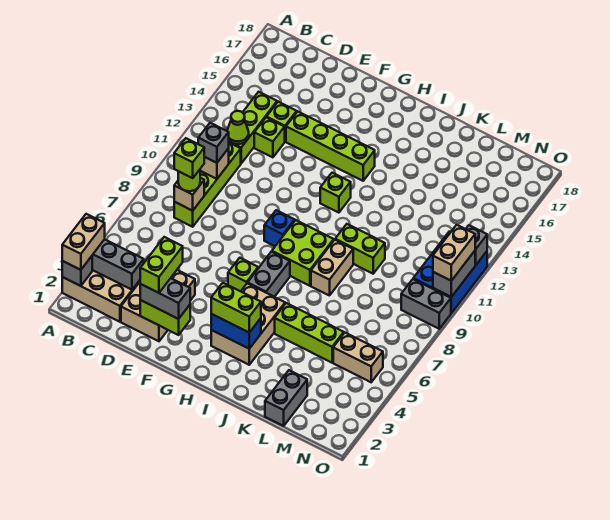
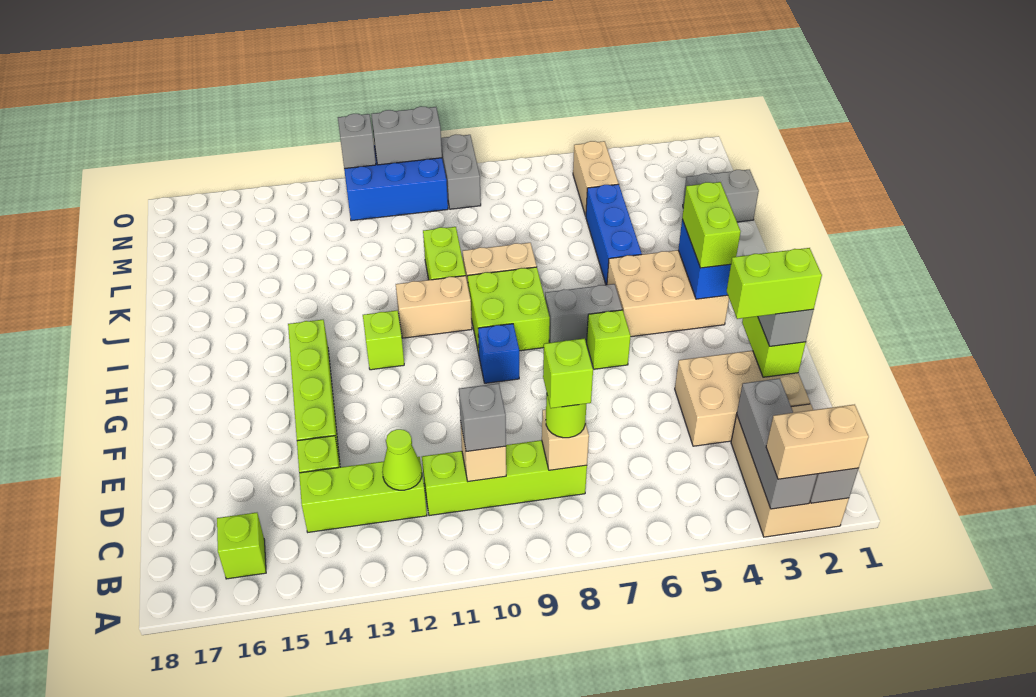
lime brick D13 level 1 -> lime brick B16 level 1
lime brick J5:L5 level 1 -> blue brick J5:L5 level 1
tan brick O10:O11 level 3 -> tan brick I10:I11 level 1

